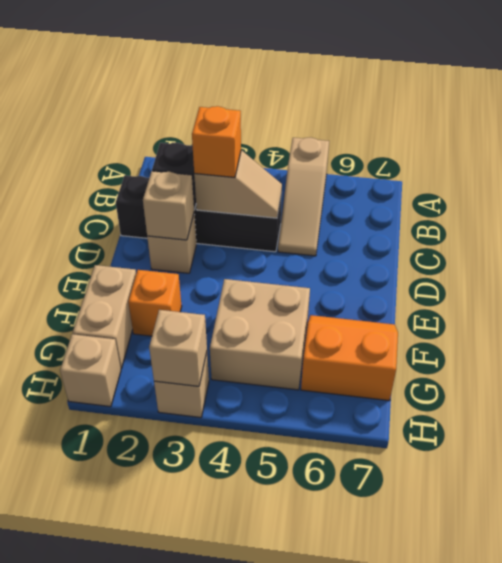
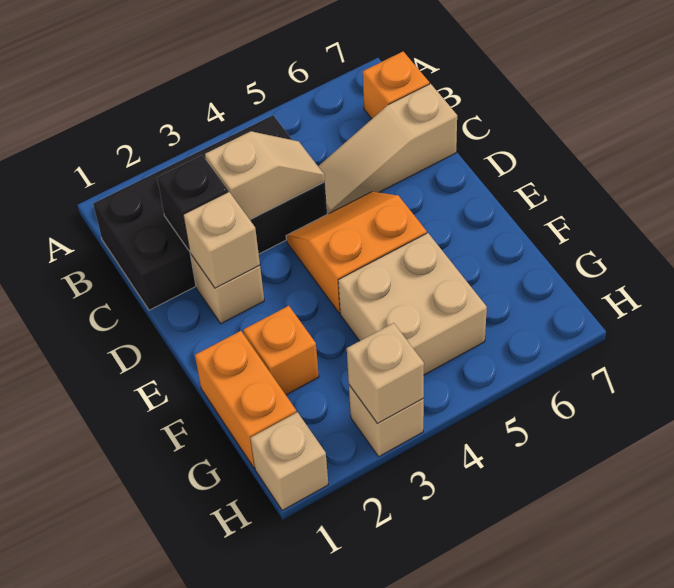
tan slope A5:C5 level 1 top A -> tan slope C5:C7 level 1 top 7
black brick C1:C4 level 1 -> black brick B1:C4 level 1
orange brick C3 level 3 -> orange brick B7 level 1
tan brick F1:G1 level 1 -> orange brick F1:G1 level 1
orange slope F6:G7 level 1 top G -> orange slope D4:E5 level 1 top E

